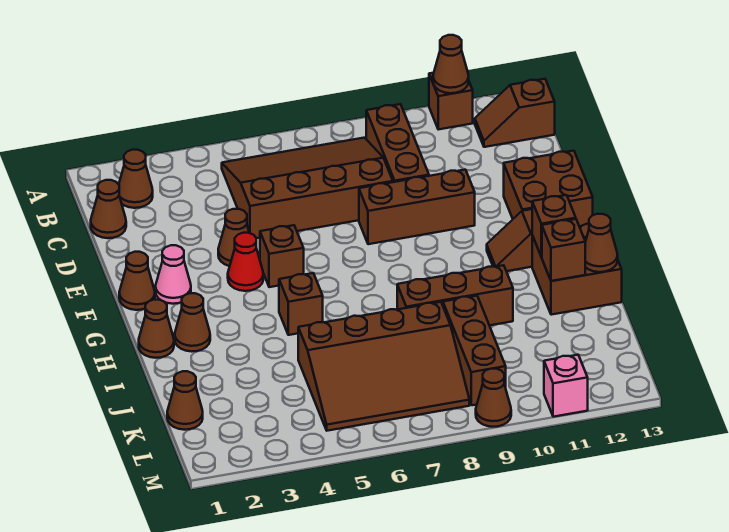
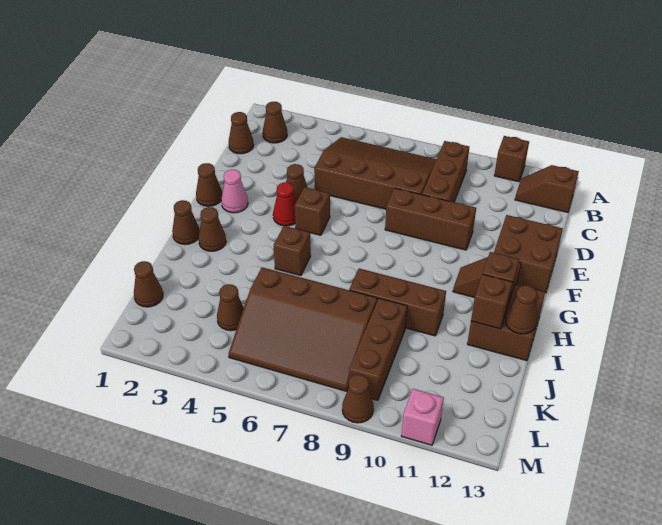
brown cone A11 level 2 -> brown cone K4 level 1

